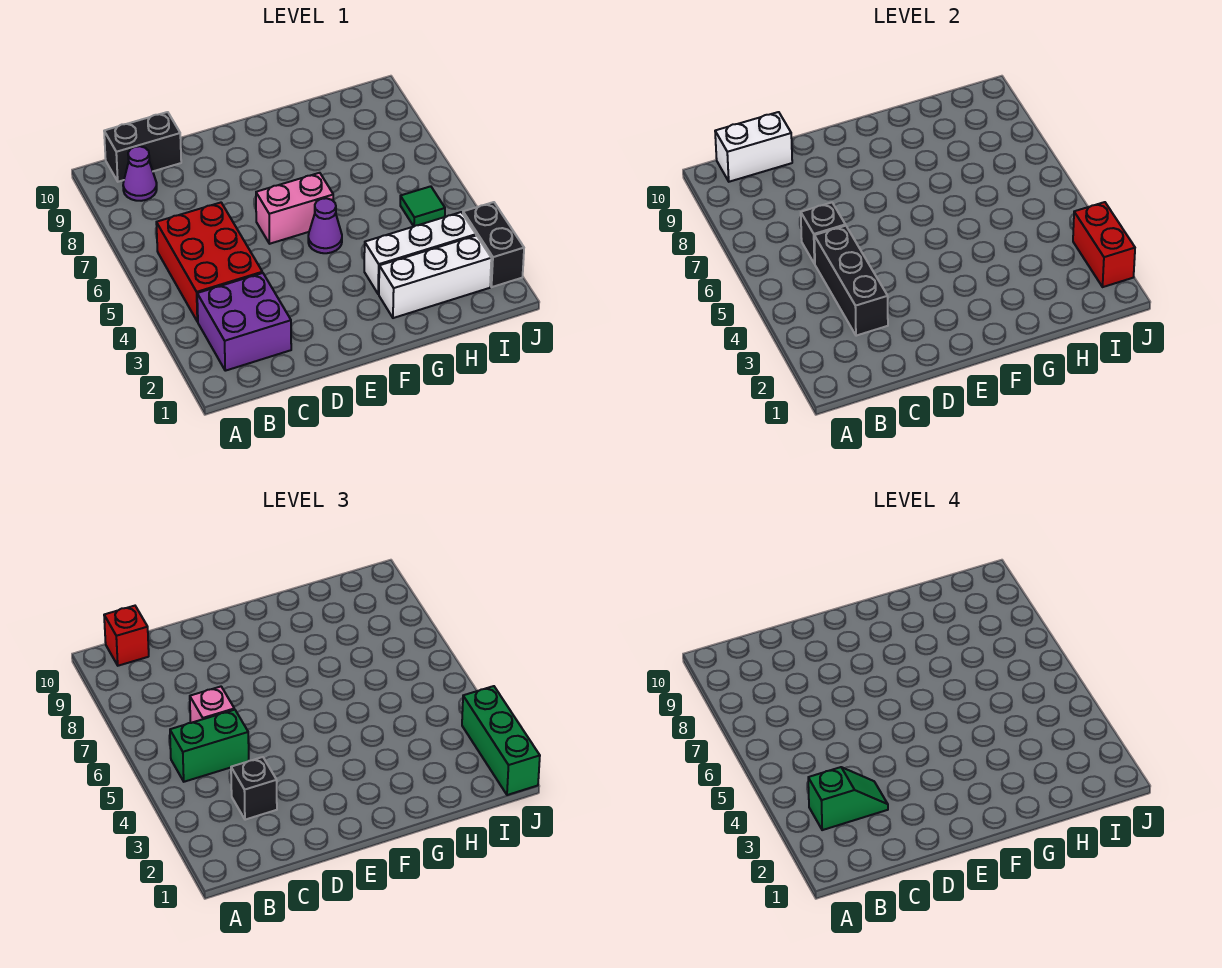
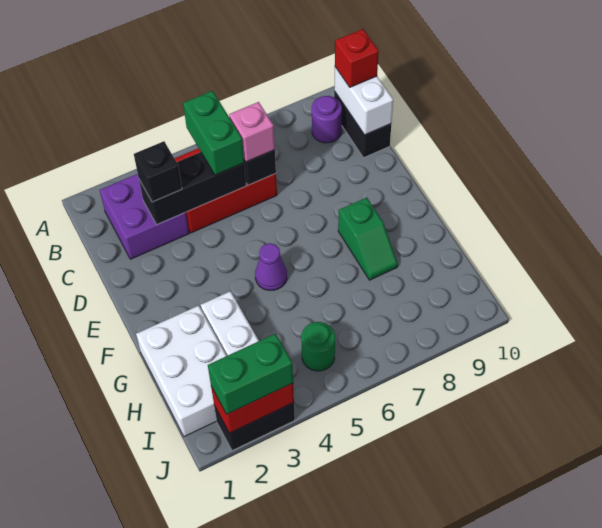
green slope B3:C3 level 4 top B -> green slope F8:G8 level 1 top F
purple cone B9 level 1 -> purple round brick B9 level 1
pink brick E6:F6 level 1 -> none
white brick G2:I2 level 1 -> white brick G1:I2 level 1
green tile I5 level 1 -> green round brick I5 level 1
green brick J1:J3 level 3 -> green brick J2:J3 level 3

